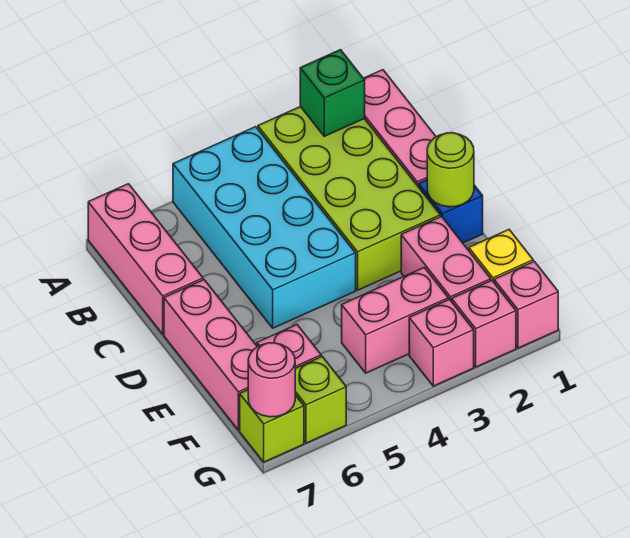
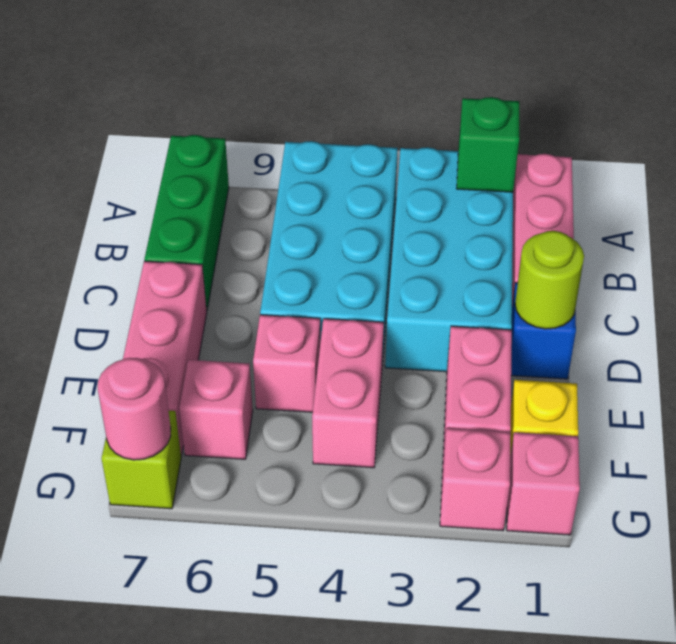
lime brick A2:D3 level 1 -> cyan brick A2:D3 level 1
pink brick A7:C7 level 1 -> green brick A7:C7 level 1
pink brick F3:F4 level 1 -> pink brick E4:F4 level 1
pink brick G3 level 1 -> pink brick E5 level 1
lime brick G6 level 1 -> none

